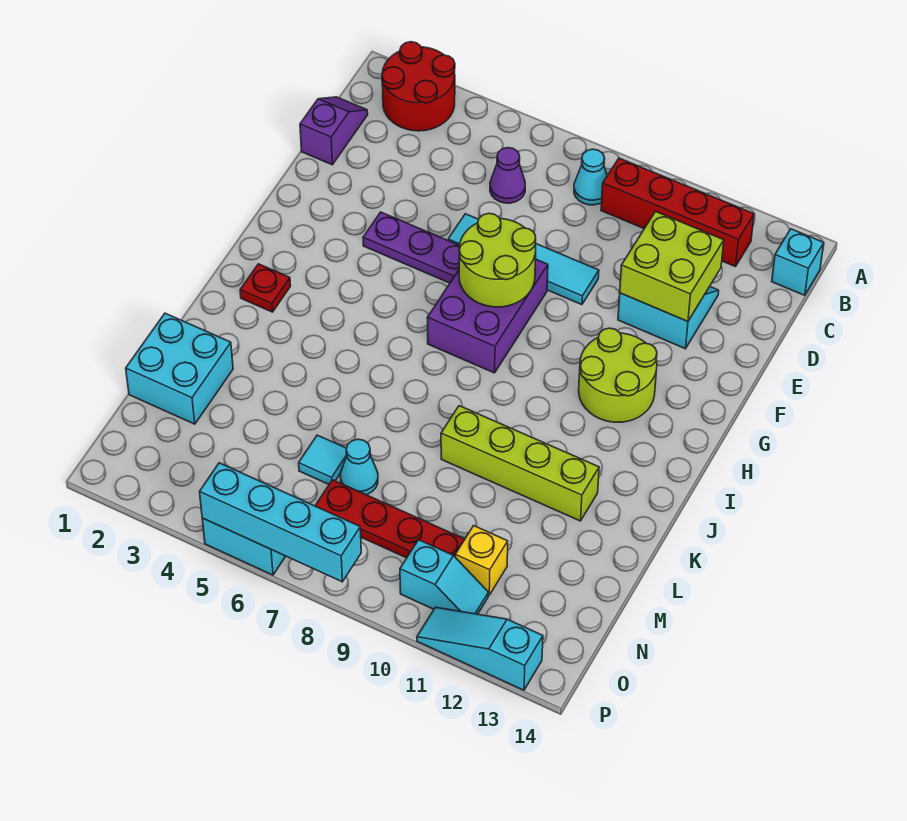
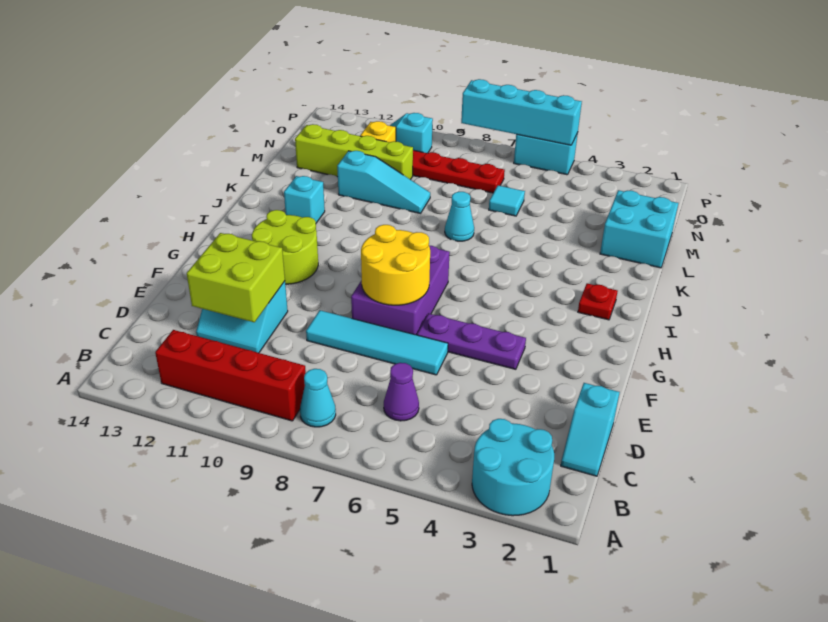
red round brick A2:B3 level 1 -> cyan round brick A2:B3 level 1
cyan brick B14 level 1 -> cyan brick J12 level 1
purple slope C1:D1 level 1 top D -> cyan slope C1:D1 level 1 top D
lime round brick F7:G8 level 2 -> yellow round brick F7:G8 level 2
lime brick K9:K12 level 1 -> lime brick M10:M13 level 1
cyan cone M7 level 1 -> cyan cone K7 level 1
cyan slope P11:P13 level 1 top 13 -> cyan slope L9:L11 level 1 top 11

